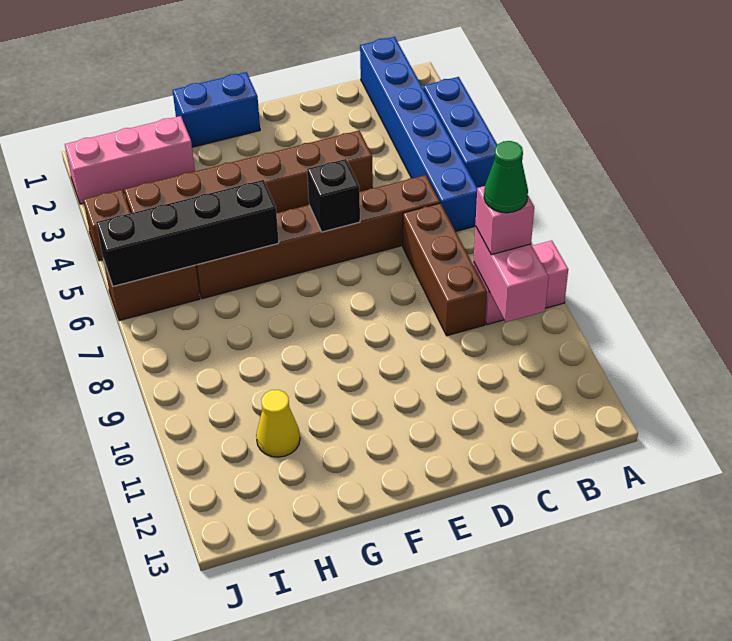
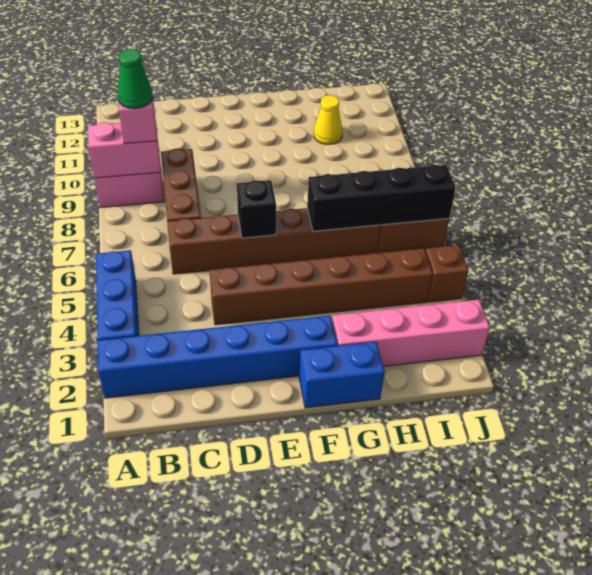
blue brick B1:B6 level 1 -> blue brick A2:F2 level 1
pink brick B9:B10 level 2 -> pink brick A9:B9 level 2
pink brick H2:J2 level 1 -> pink brick G2:J2 level 1

